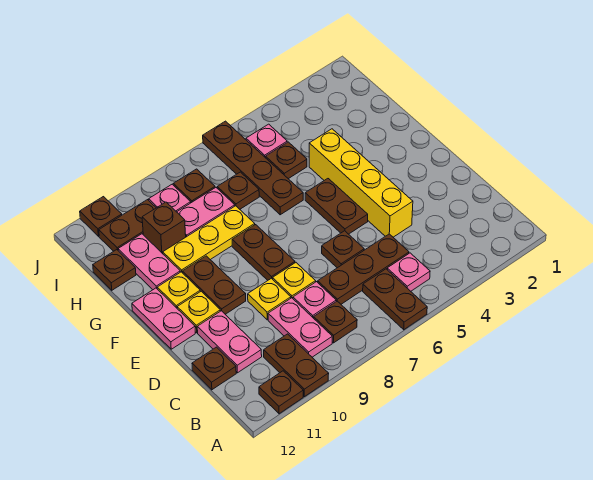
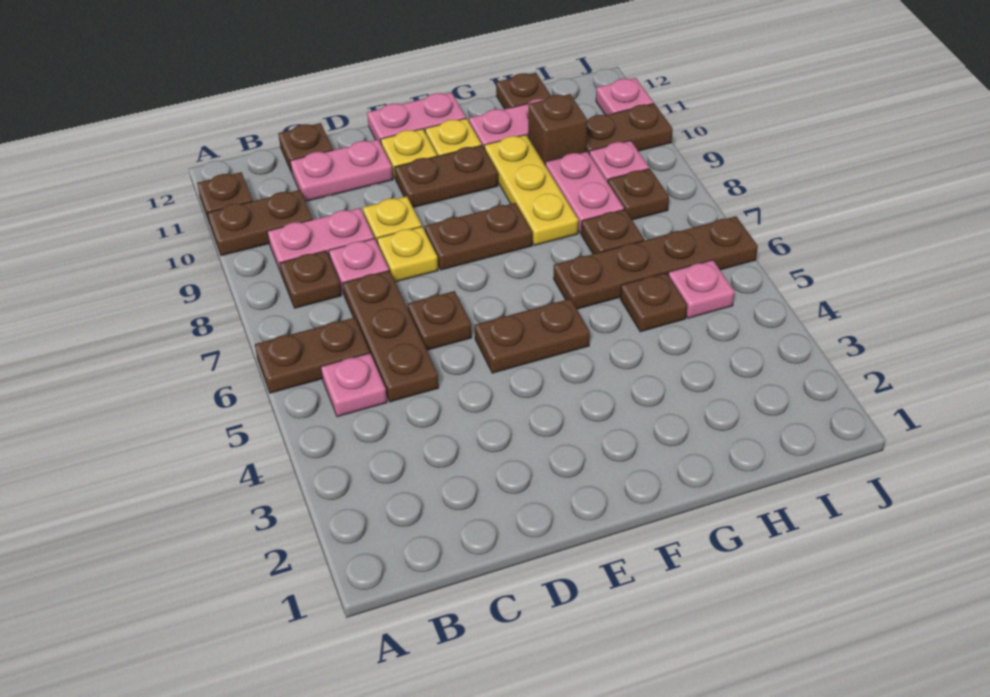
yellow brick D4:G4 level 1 -> none
brown plate I10:I11 level 1 -> brown plate I10:J10 level 1
brown plate J11 level 1 -> pink plate J11 level 1

